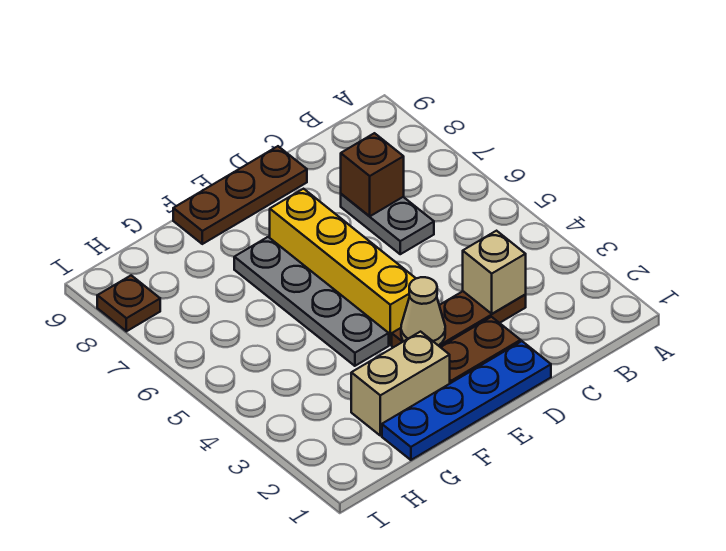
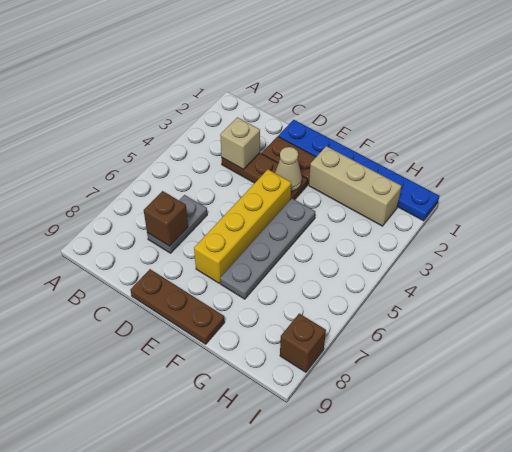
blue plate D1:G1 level 1 -> blue plate D1:I1 level 1
tan brick F2:G2 level 1 -> tan brick F2:H2 level 1
brown plate I8 level 1 -> brown brick I8 level 1

